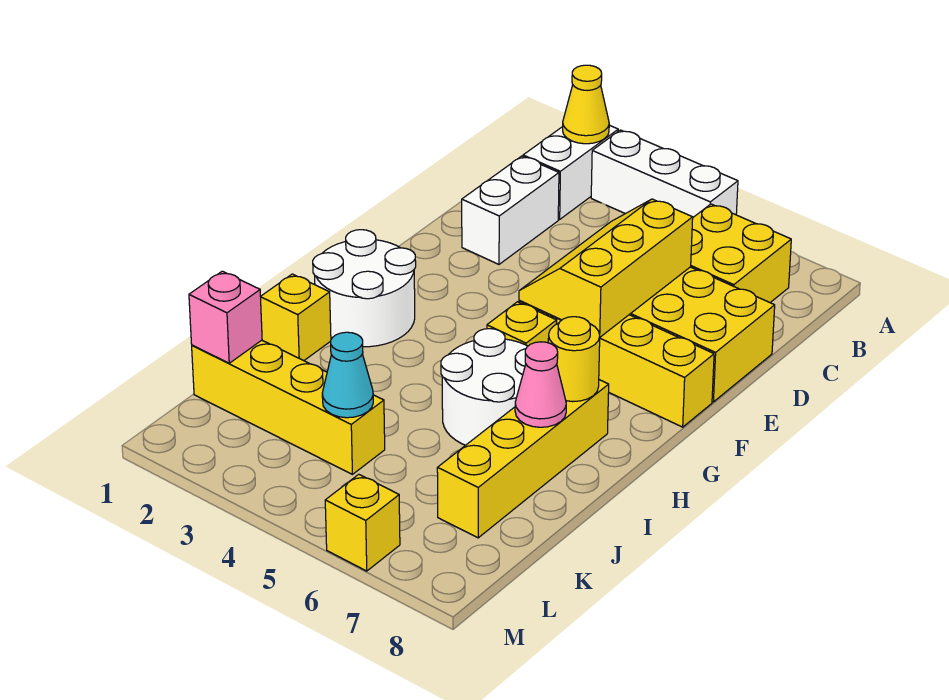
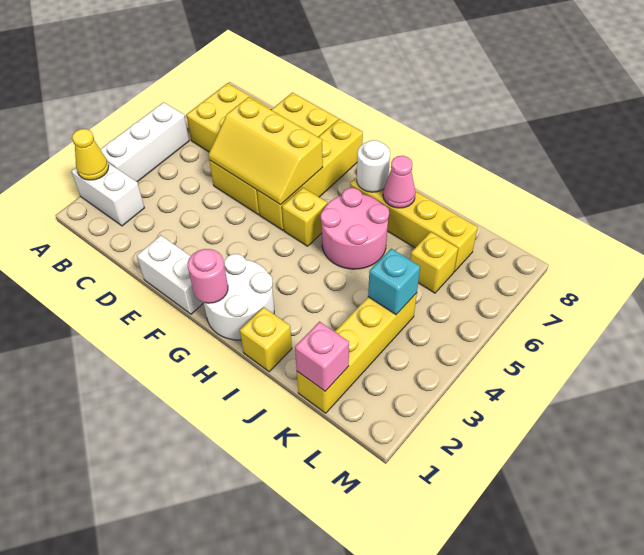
white brick C2:D2 level 1 -> white brick E1:F1 level 1
none -> pink round brick G1 level 2
white round brick H5:I6 level 1 -> pink round brick H5:I6 level 1
yellow round brick H7 level 2 -> white round brick H7 level 2
cyan cone K4 level 2 -> cyan brick K4 level 2
yellow brick M6 level 1 -> yellow brick K6 level 1

